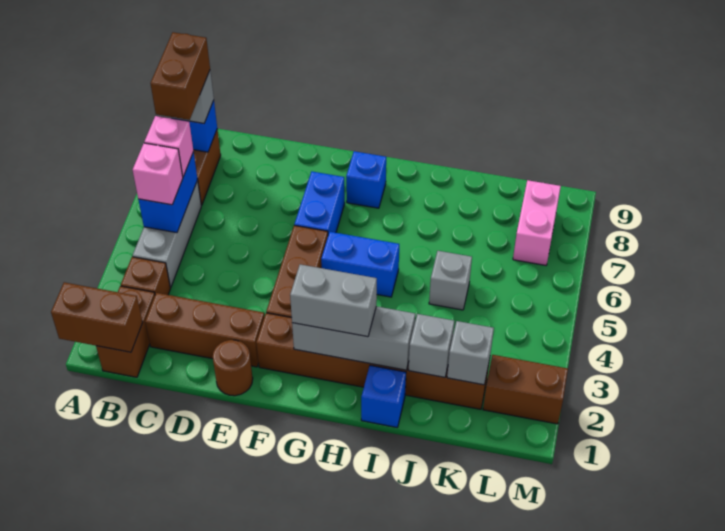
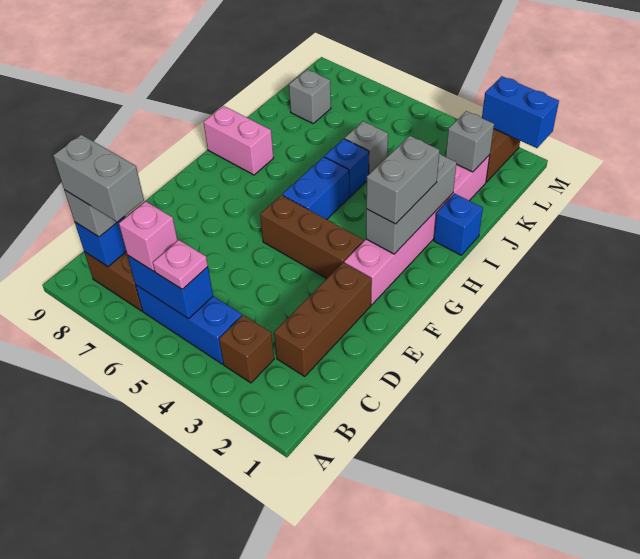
brown brick A1:B1 level 2 -> none
brown brick B1:B2 level 1 -> none
grey brick B4:B6 level 1 -> blue brick B4:B6 level 1
pink brick B5 level 3 -> pink plate B5 level 3
brown brick B7:B8 level 4 -> grey brick B7:B8 level 4
brown round brick E1 level 1 -> none
brown brick F2:K2 level 1 -> pink brick F2:K2 level 1
blue brick F6:F7 level 1 -> blue brick M1:M2 level 2
blue brick G8 level 1 -> blue brick I5 level 1
grey brick J2 level 2 -> grey brick K8 level 1
pink brick L7:L8 level 1 -> pink brick H8:H9 level 1

